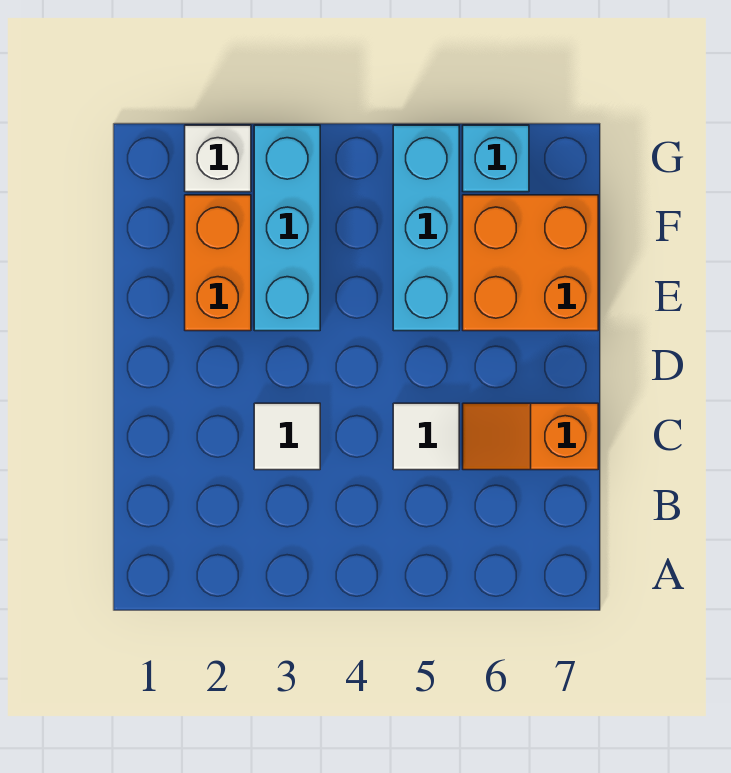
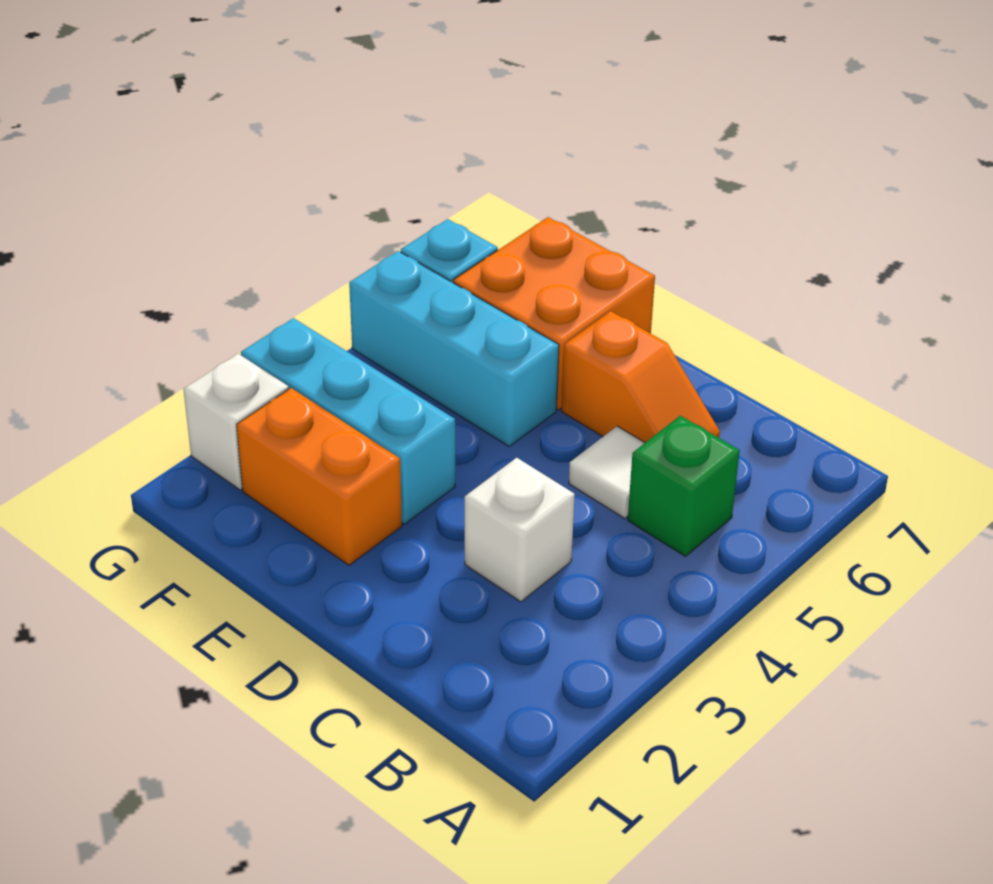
none -> green brick B5 level 1
white tile C3 level 1 -> white brick C3 level 1
orange slope C6:C7 level 1 top 7 -> orange slope C6:D6 level 1 top D

